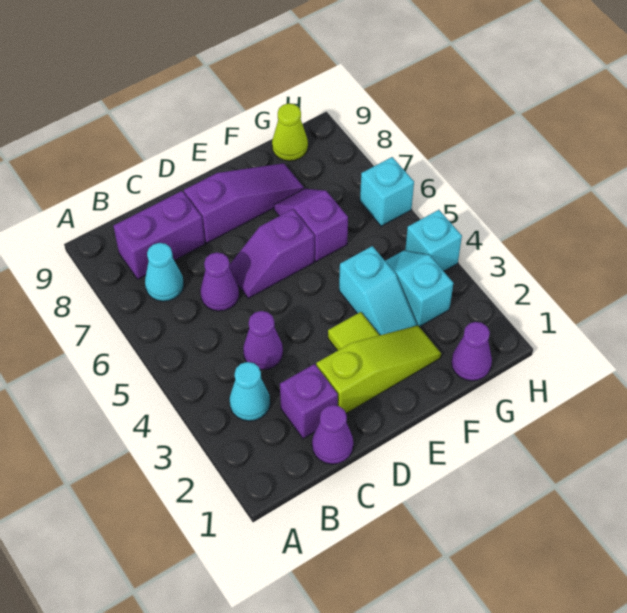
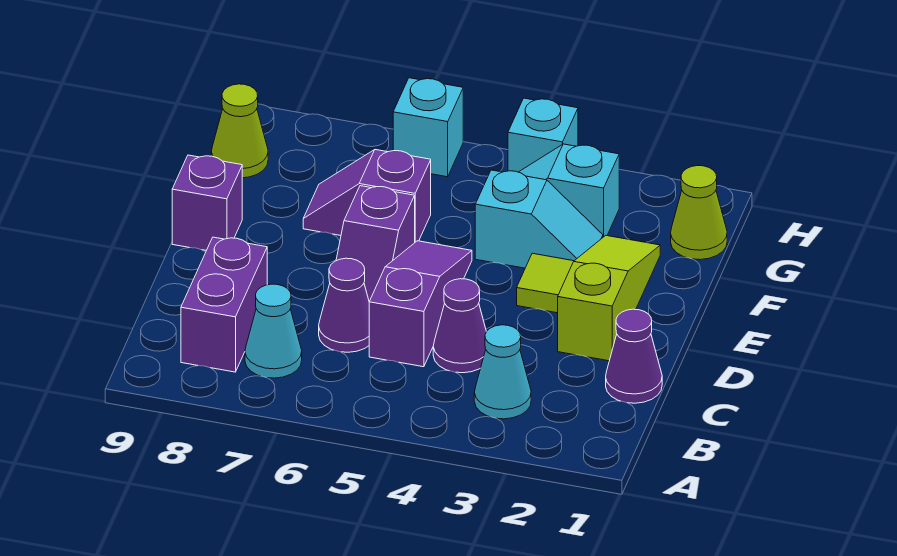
purple brick C2 level 1 -> purple brick E9 level 1
purple slope D8:F8 level 1 top D -> purple slope C5:E5 level 1 top C
purple cone G1 level 1 -> lime cone G1 level 1

